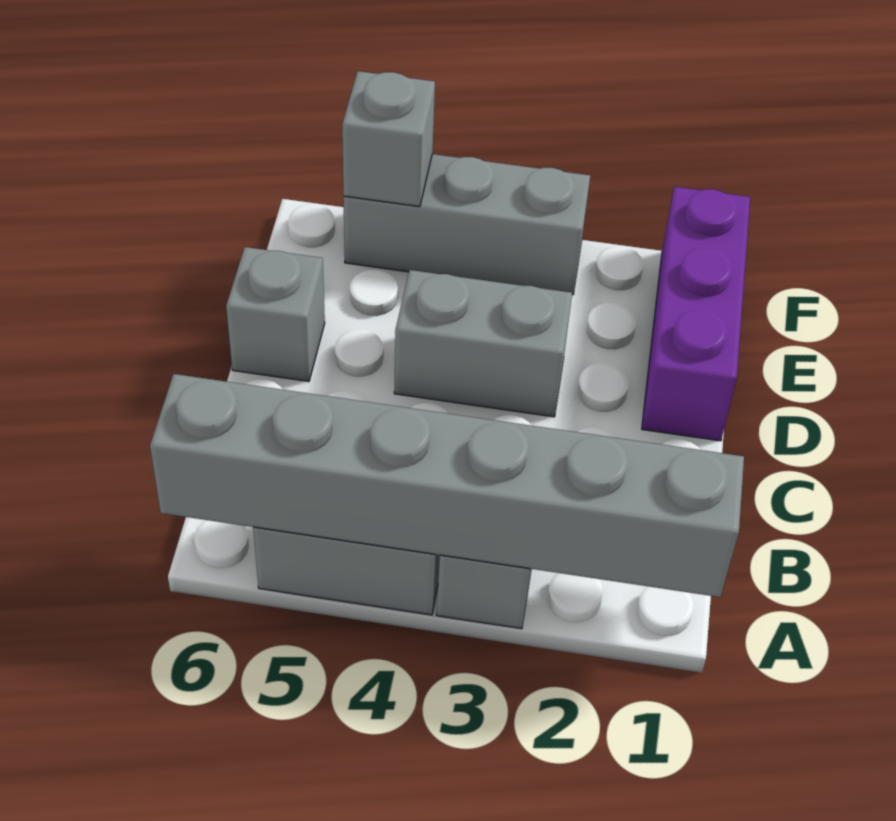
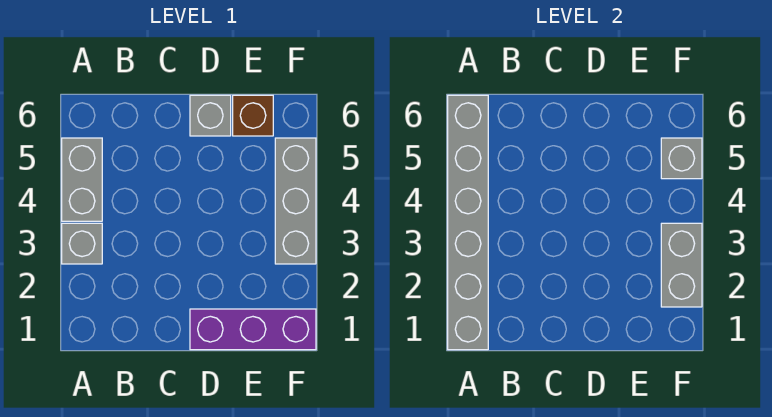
grey brick D3:D4 level 1 -> grey brick F2:F3 level 2
none -> brown brick E6 level 1

